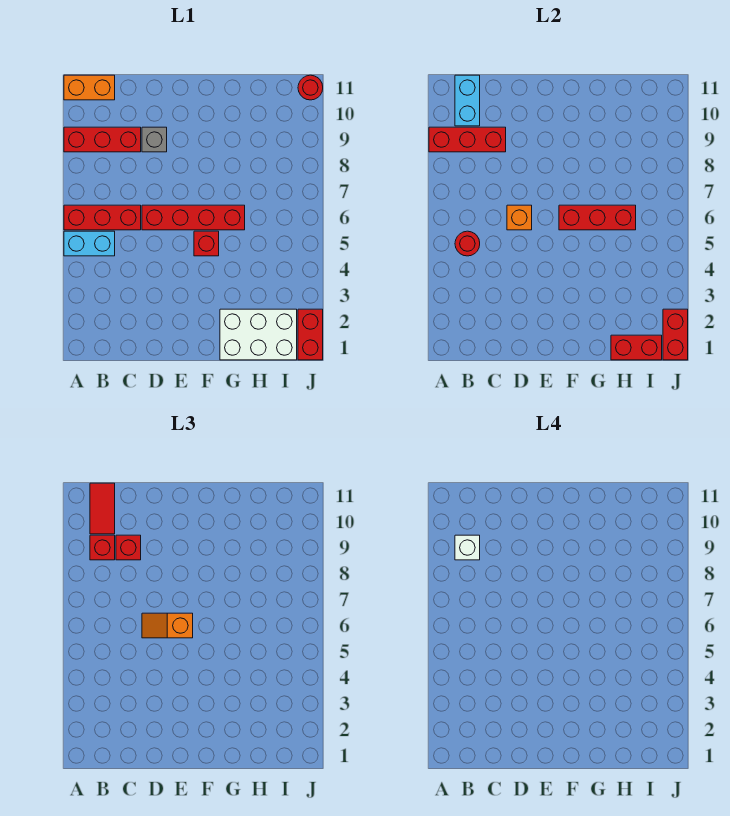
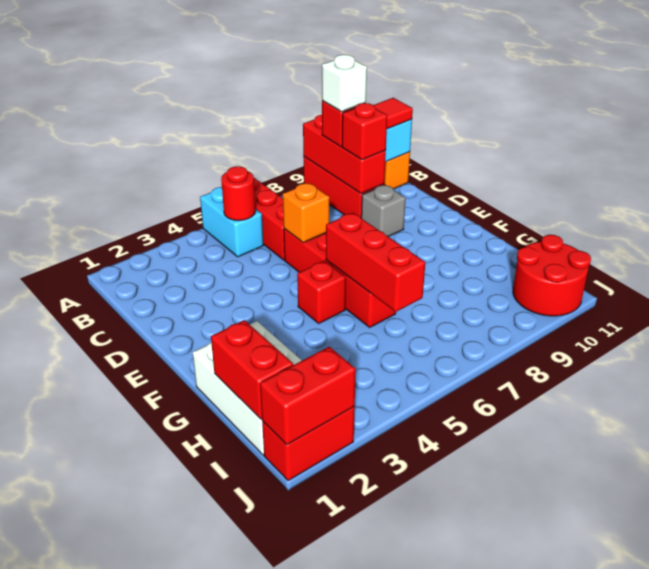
orange slope D6:E6 level 3 top E -> none
red round brick J11 level 1 -> red round brick I10:J11 level 1

